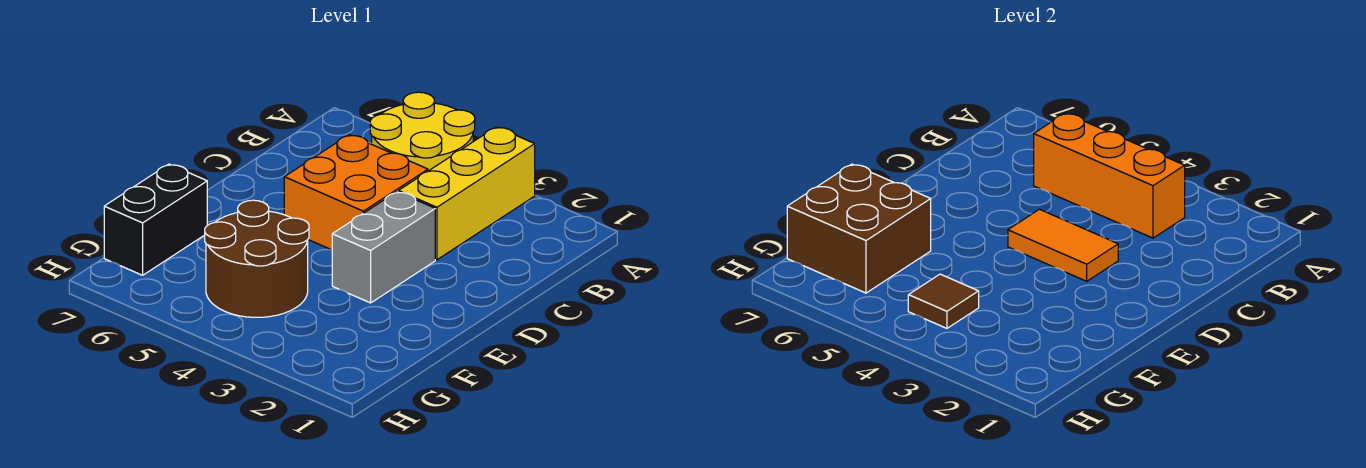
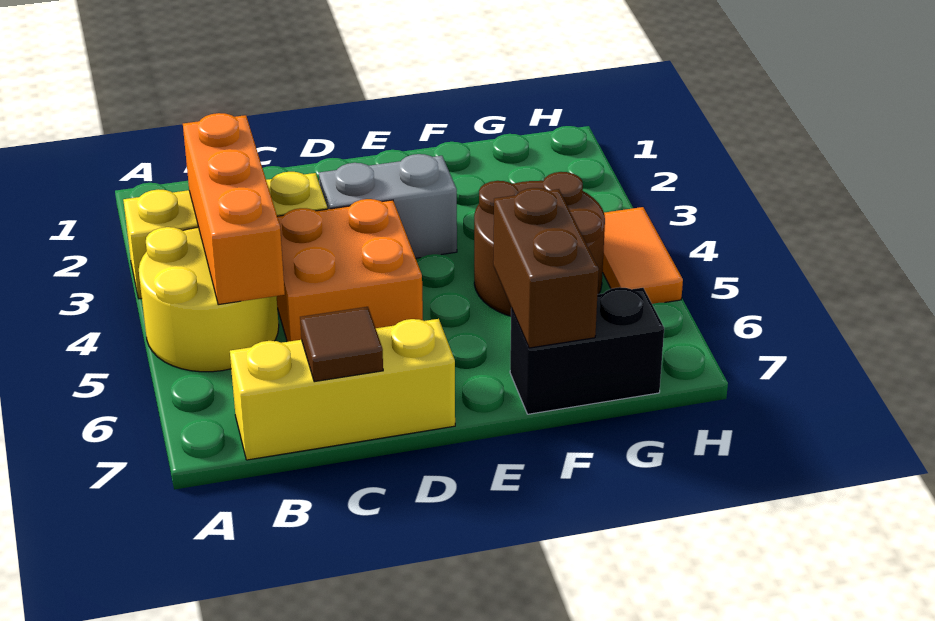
none -> yellow brick B7:D7 level 1
orange tile D3:D4 level 2 -> orange tile H4:H5 level 1
brown brick F6:G7 level 2 -> brown brick F6:F7 level 2
brown tile G4 level 2 -> brown tile C7 level 2

